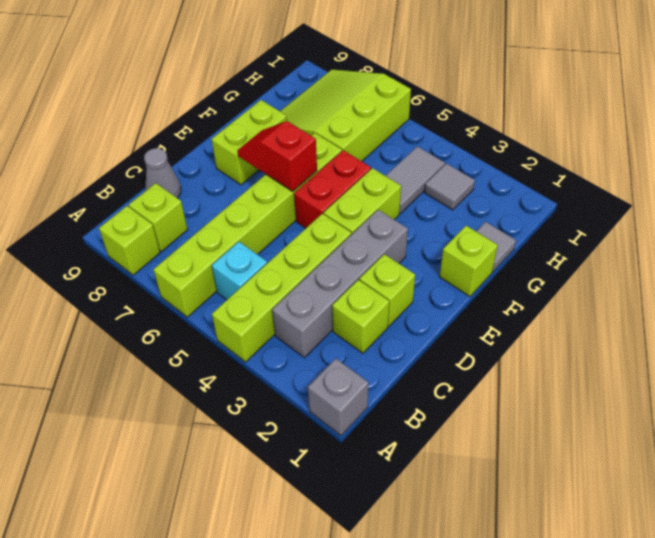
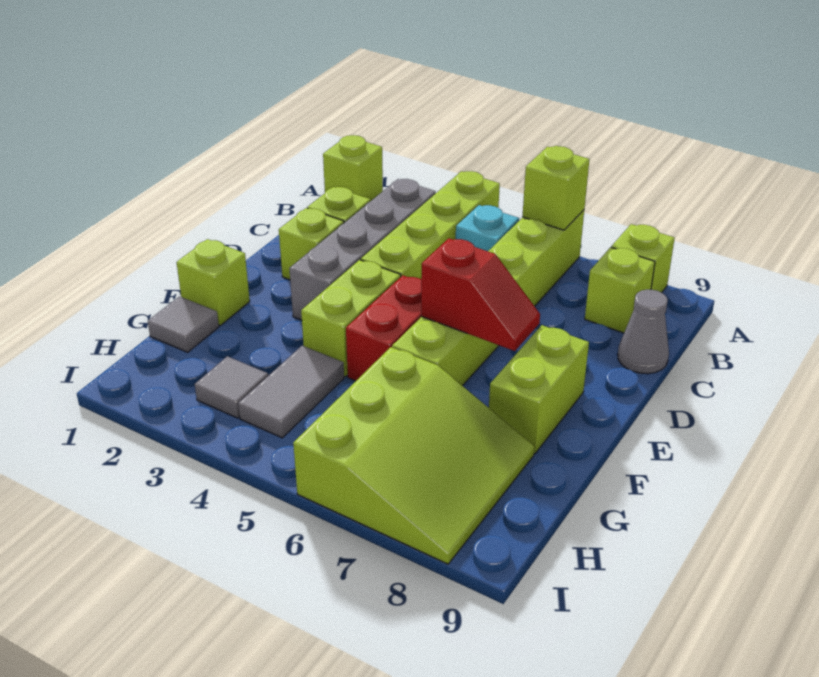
grey brick A1 level 1 -> lime brick A1 level 1
none -> lime brick A6 level 2

